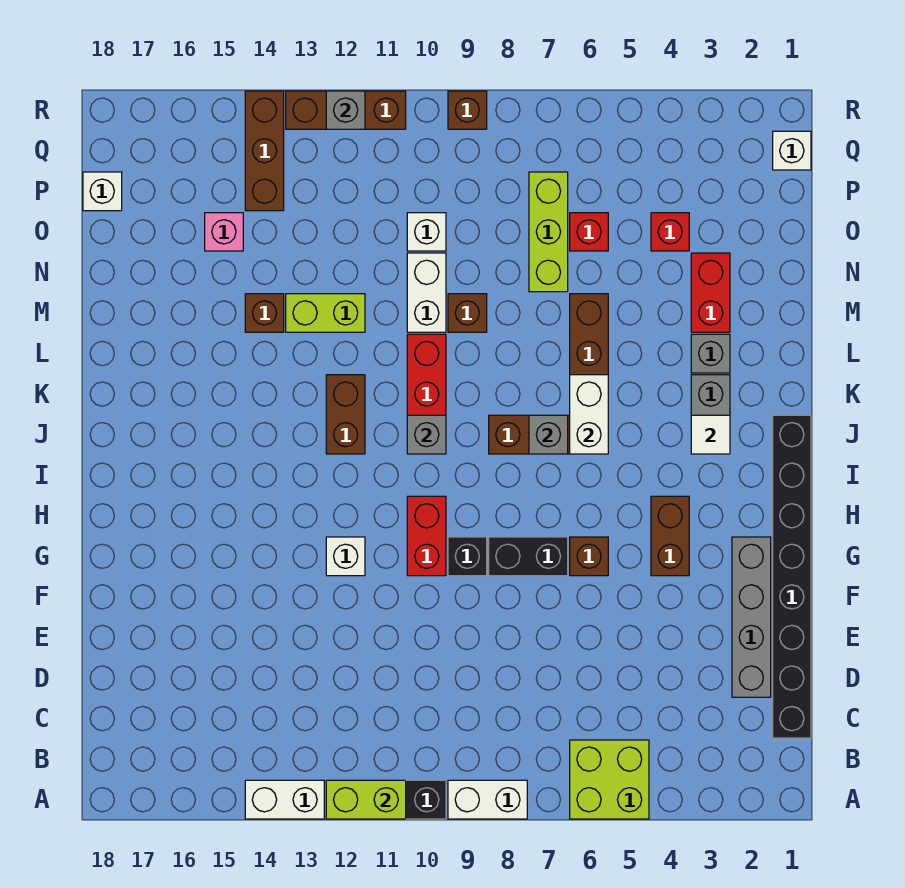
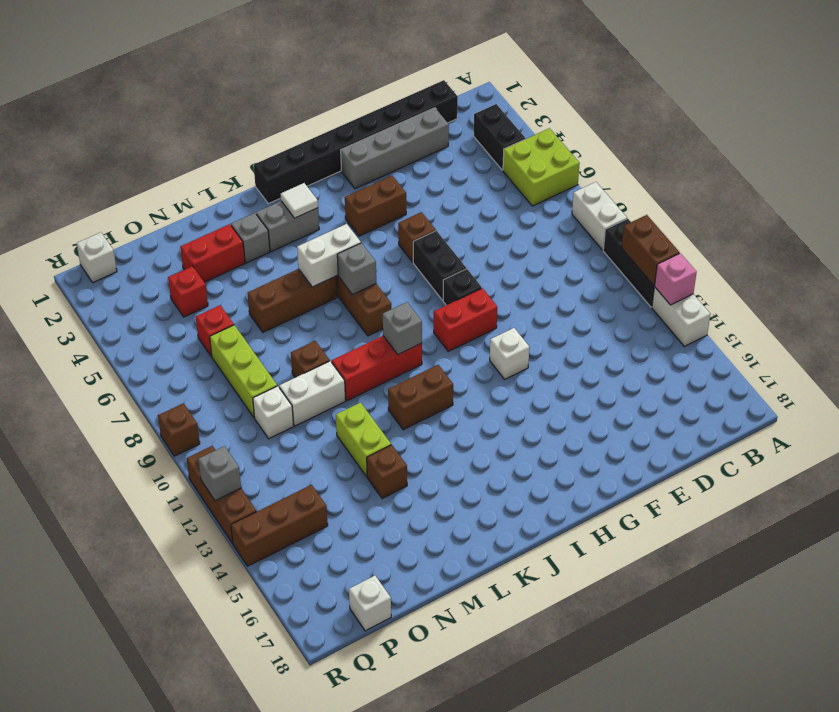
lime brick A11:A12 level 2 -> brown brick A11:A12 level 2
none -> black brick B3:B4 level 1
lime brick N7:P7 level 1 -> lime brick O7:O9 level 1
pink brick O15 level 1 -> pink brick A13 level 2

